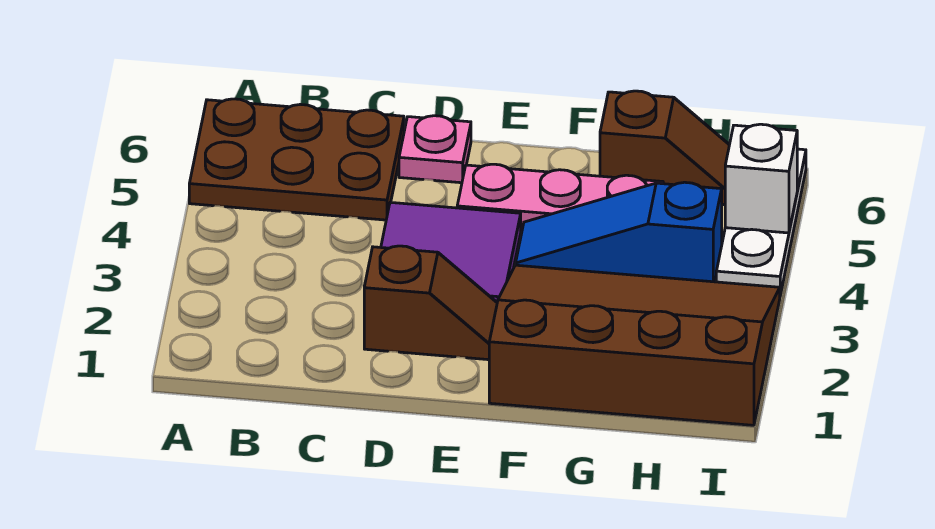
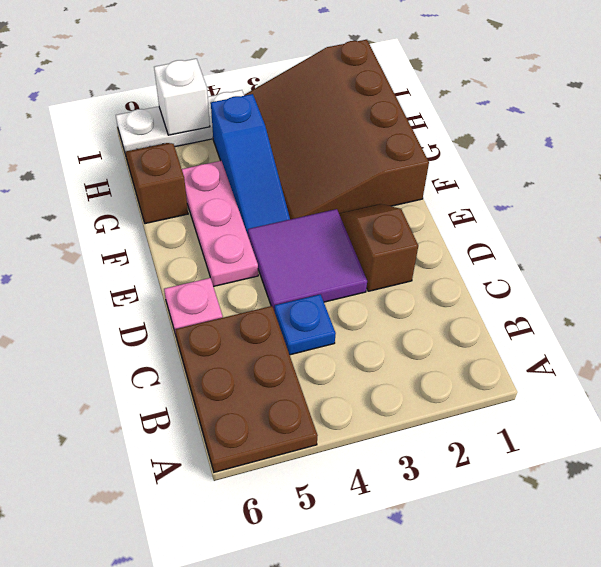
none -> blue plate C4 level 1

